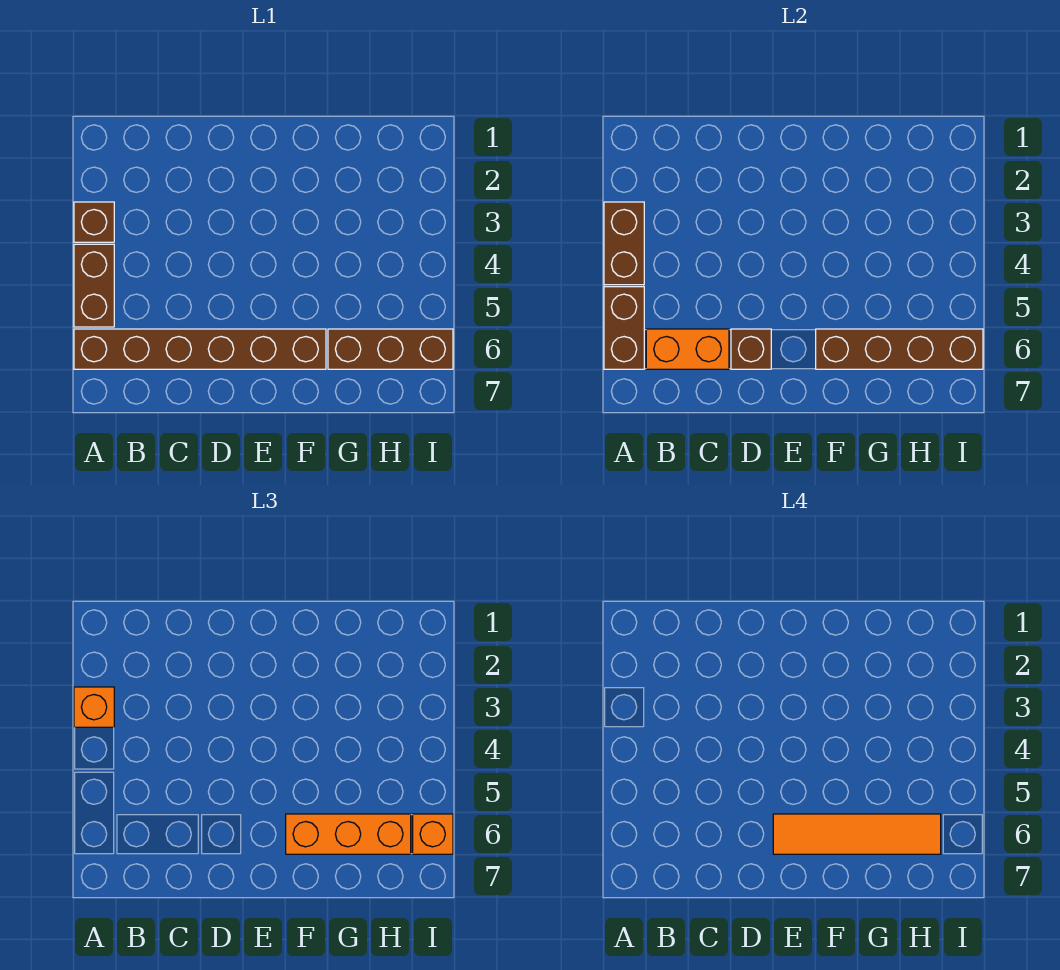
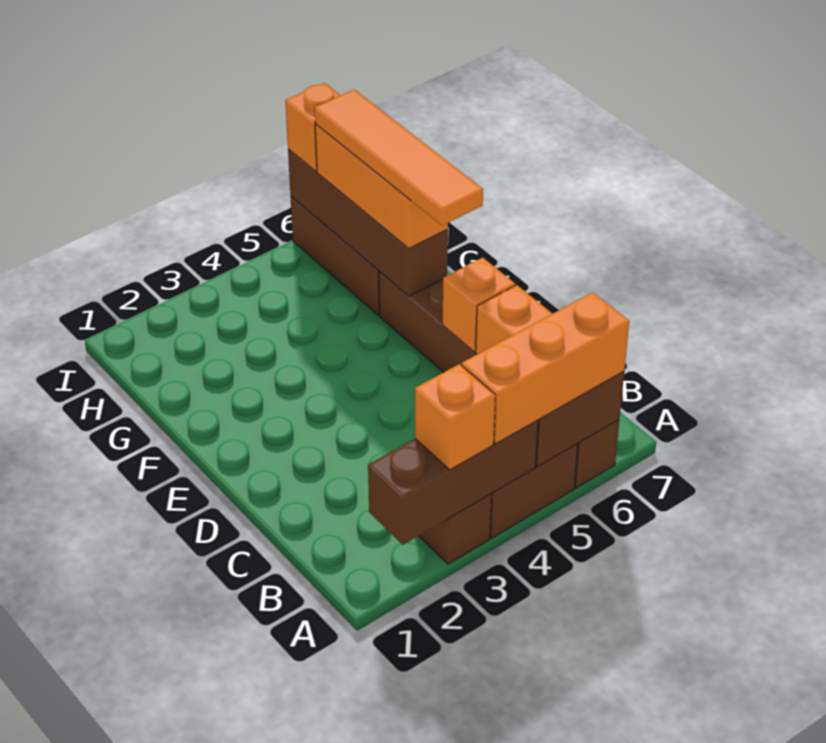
brown brick A3:A4 level 2 -> brown brick A2:A4 level 2
none -> orange brick A4:A6 level 3
brown brick D6 level 2 -> orange brick D6 level 2

